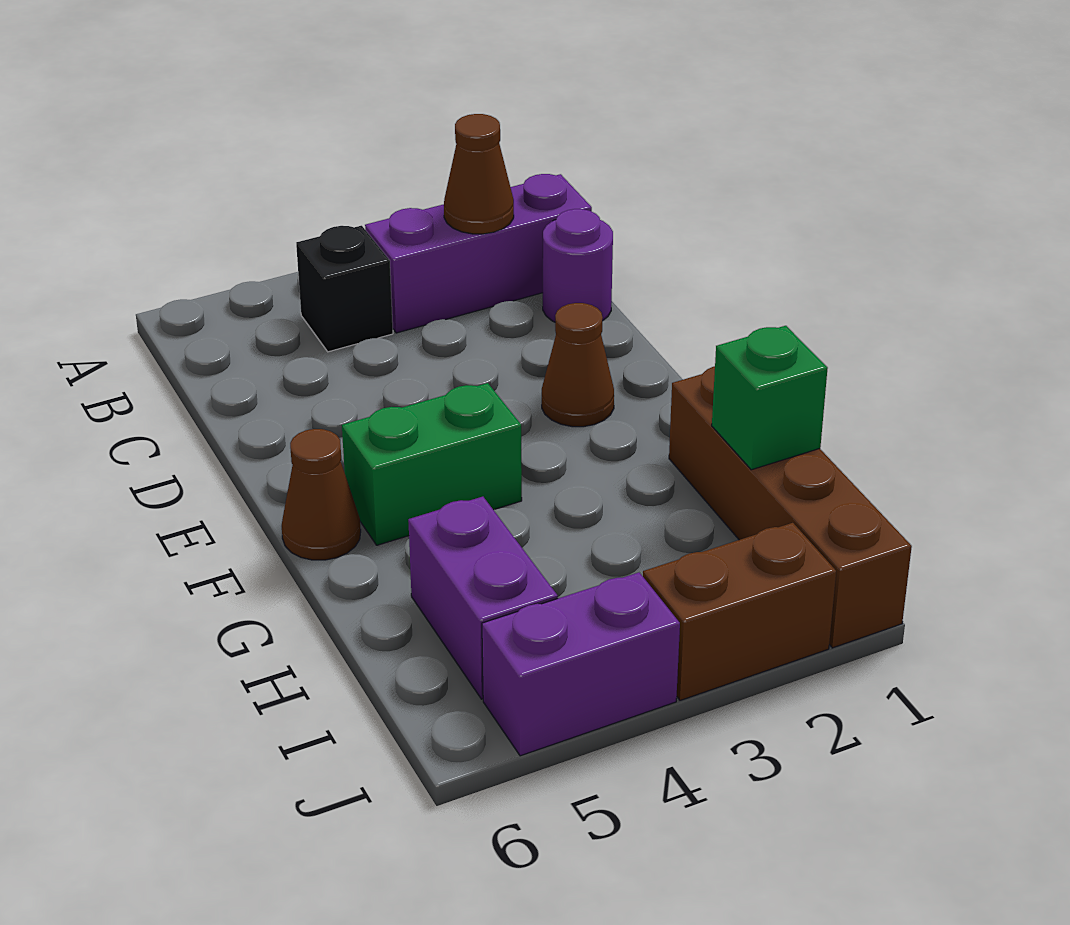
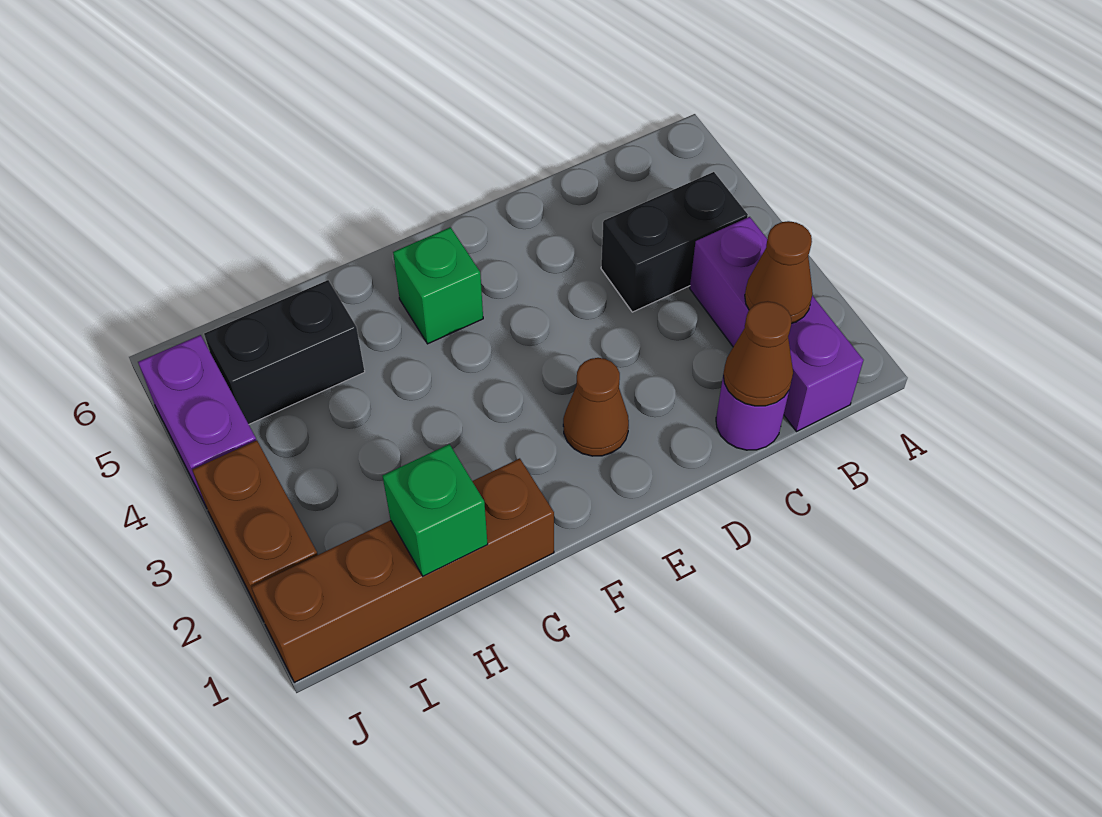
black brick B4 level 1 -> black brick B4:C4 level 1
green brick F4:F5 level 1 -> green brick F5 level 1
brown cone F6 level 1 -> brown cone C1 level 2
purple brick H5:I5 level 1 -> black brick H5:I5 level 1

